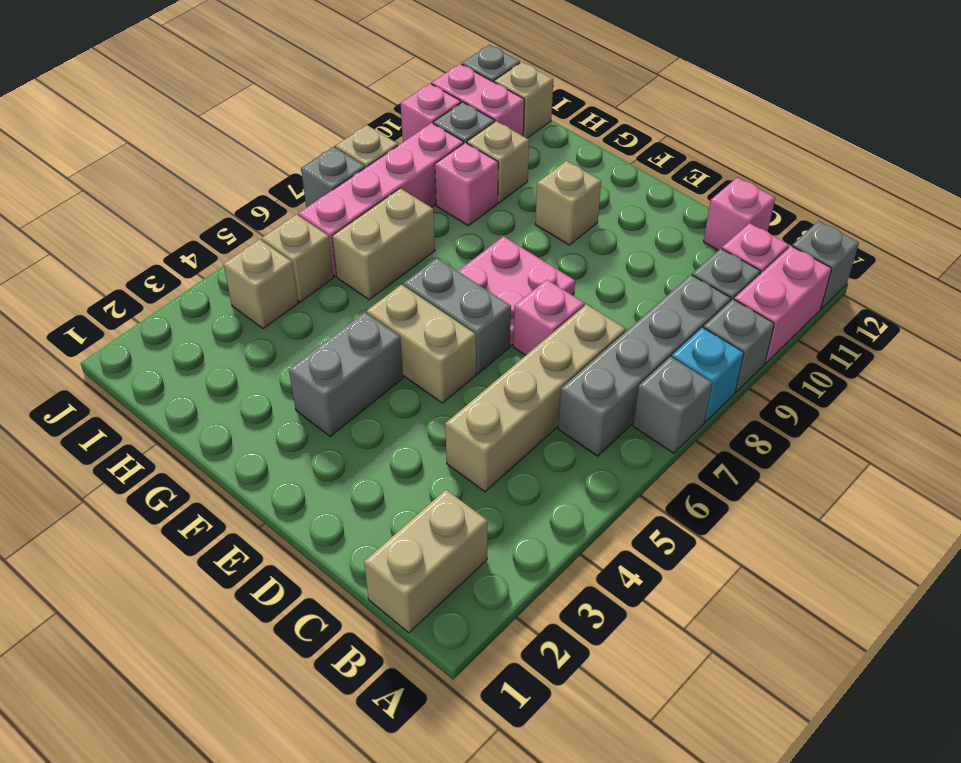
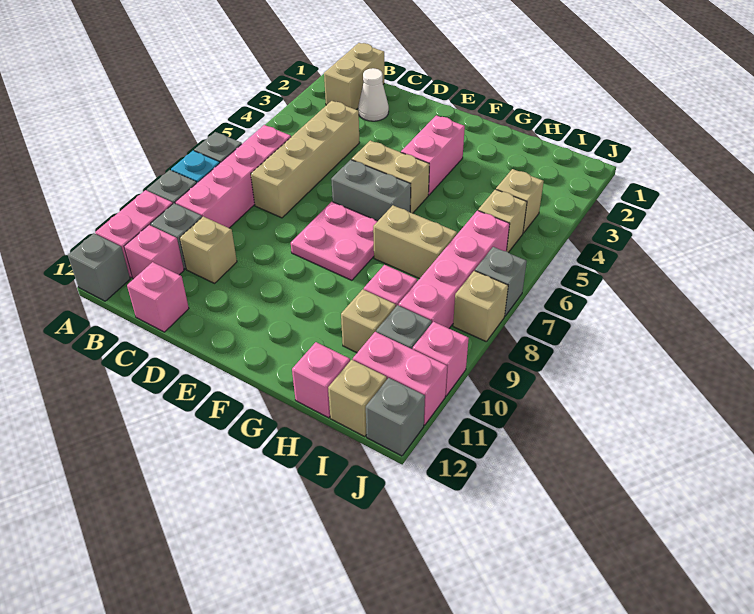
grey brick B6:B9 level 1 -> pink brick B6:B9 level 1
none -> white cone C2 level 1
pink brick D7 level 1 -> pink brick H12 level 1
grey brick F3:F4 level 1 -> pink brick F3:F4 level 1
tan brick F10 level 1 -> tan brick C10 level 1
tan brick H6:H7 level 1 -> tan brick G7:H7 level 1

